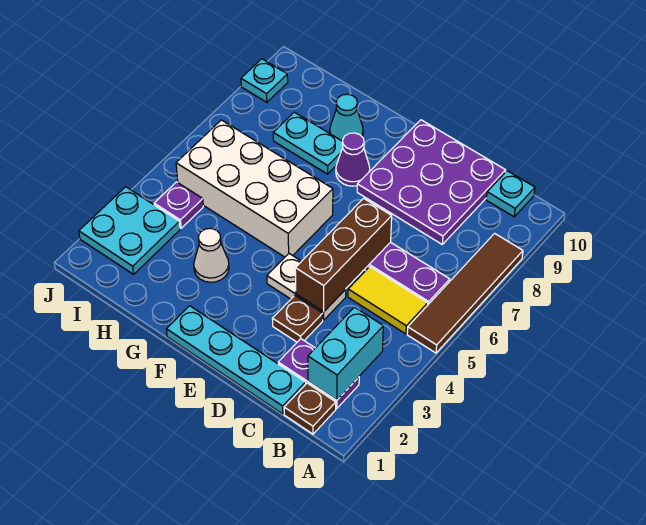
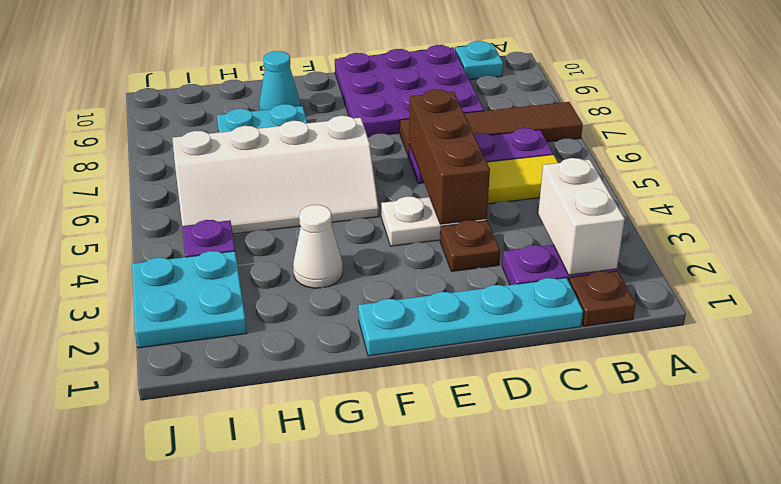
brown tile A5:A8 level 1 -> brown tile A7:D7 level 1
cyan brick B2:B3 level 2 -> white brick B2:B3 level 2
white brick F5:I6 level 1 -> white slope F5:I6 level 1 top 6
purple cone F8 level 1 -> none
cyan plate J9 level 1 -> none

